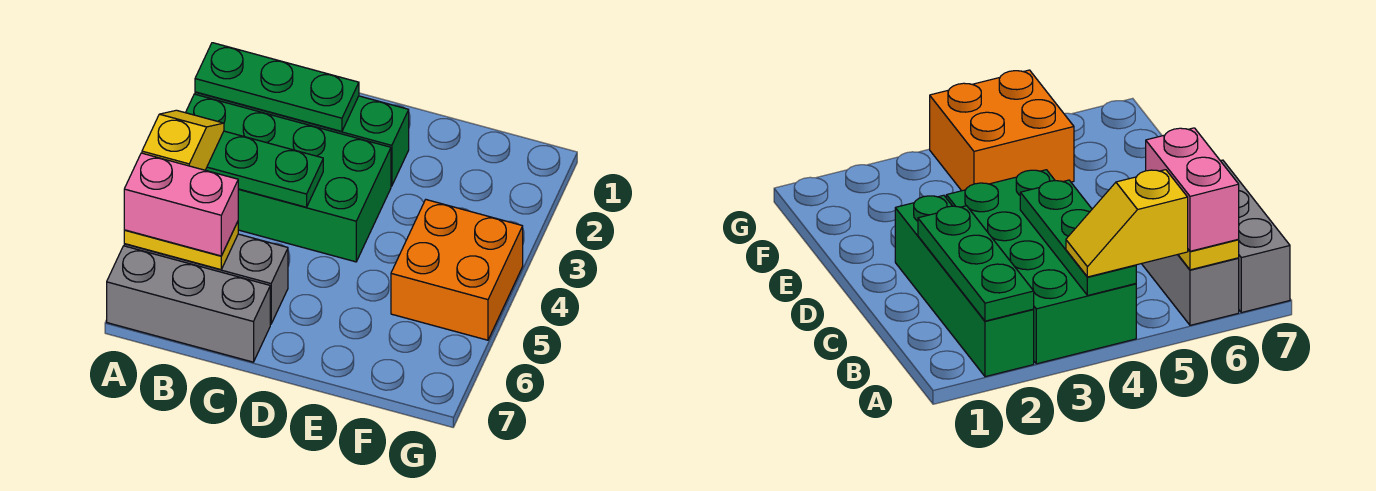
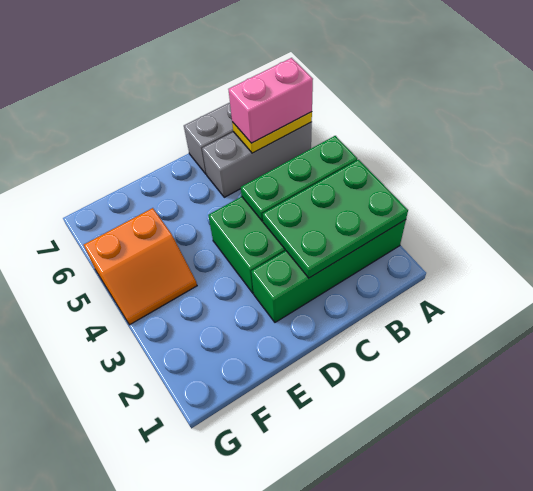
green plate A2:C2 level 2 -> green plate A2:C3 level 2
yellow slope A4:A5 level 3 top 5 -> none
orange brick F4:G5 level 1 -> orange slope F4:G5 level 1 top 5

